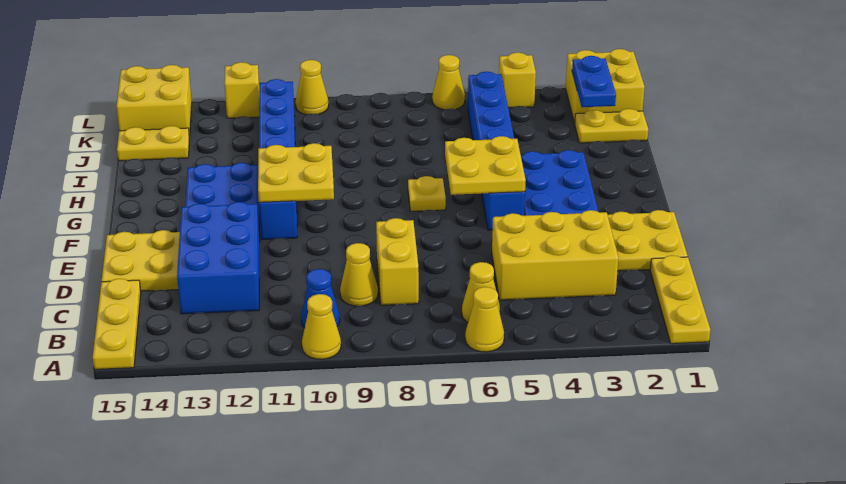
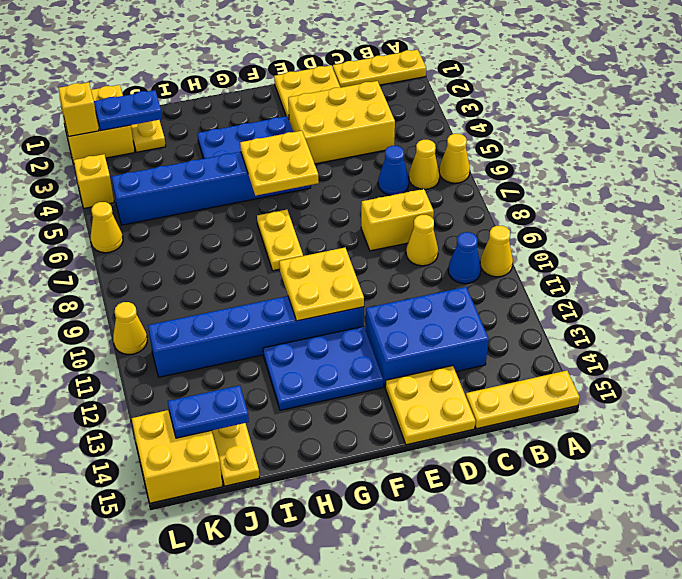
yellow brick C3:D5 level 1 -> yellow brick C3:E4 level 1
none -> blue cone C6 level 1
yellow plate G7 level 1 -> yellow plate G7:G8 level 1
none -> blue plate J14:K14 level 2
yellow brick L12 level 1 -> yellow brick L2 level 2

